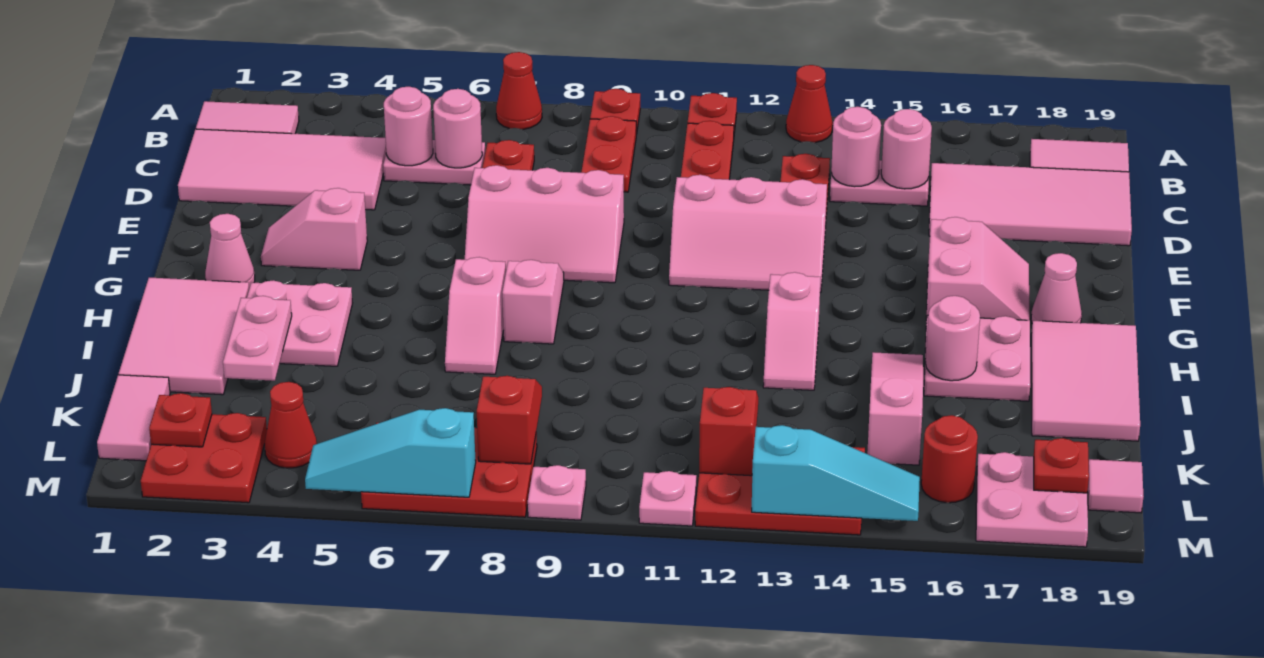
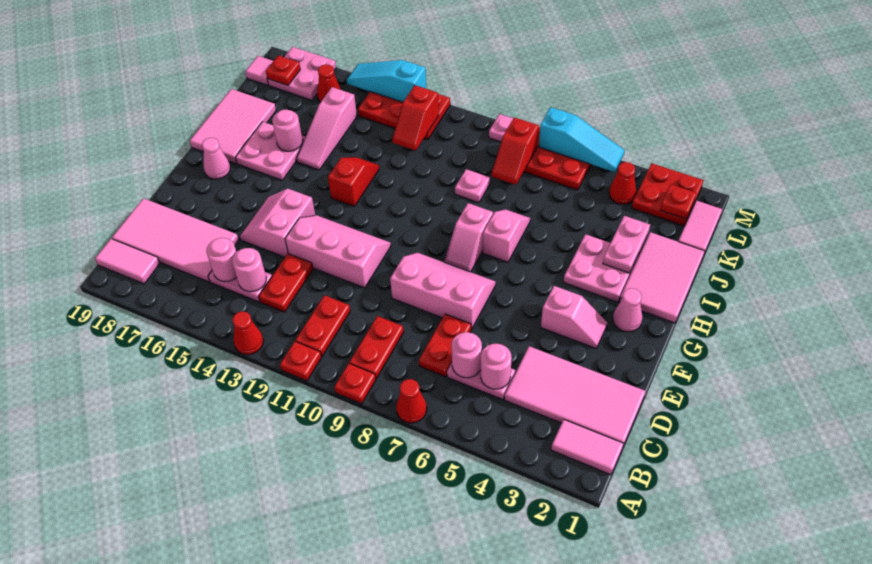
pink slope F16:G17 level 1 top 16 -> pink slope E14:F15 level 1 top 14
pink slope H13:I13 level 1 top H -> red slope H13:I13 level 1 top H
red round brick L16 level 1 -> red cone L16 level 1
pink plate M11 level 1 -> pink plate J9 level 1

